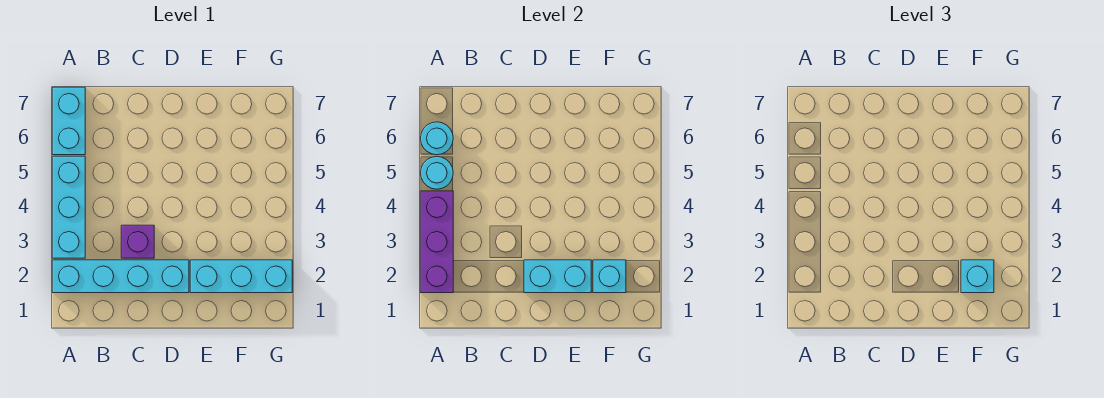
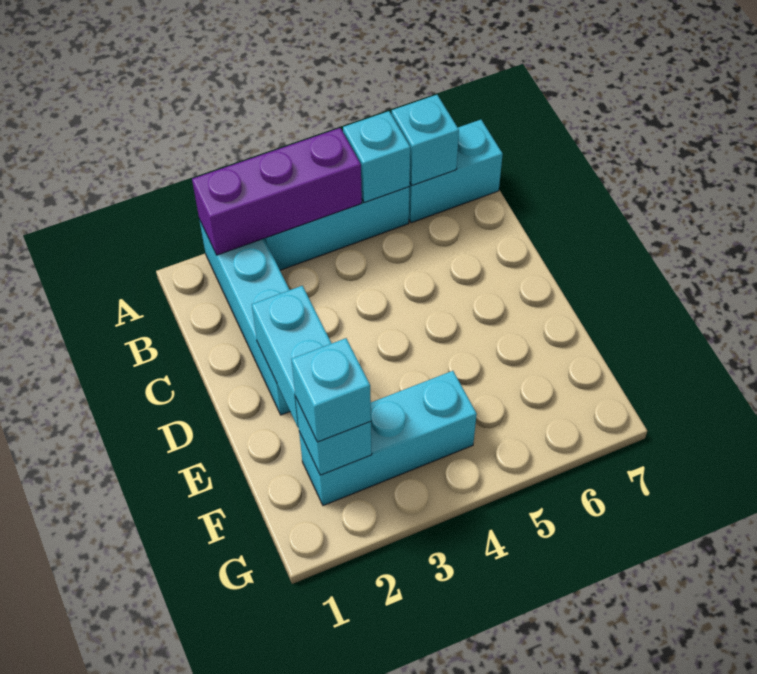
cyan round brick A5 level 2 -> cyan brick A5 level 2
cyan round brick A6 level 2 -> cyan brick A6 level 2
purple brick C3 level 1 -> none
cyan brick E2:G2 level 1 -> cyan brick F2:F4 level 1

